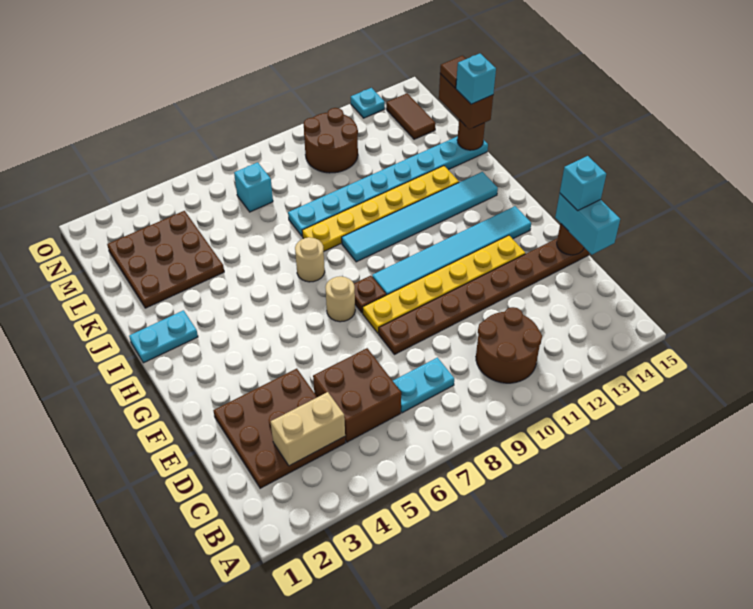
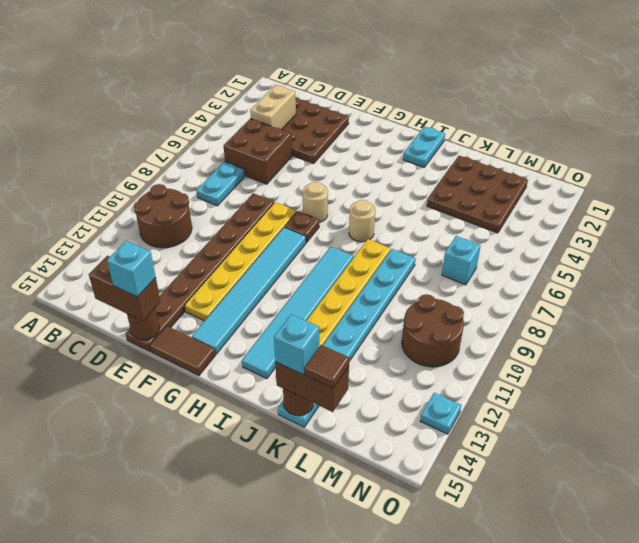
cyan brick D15:E15 level 3 -> brown brick D15:E15 level 3
brown tile M14:N14 level 1 -> brown tile F15:G15 level 1

